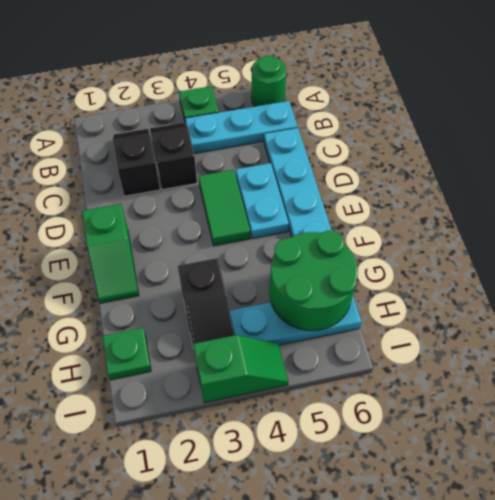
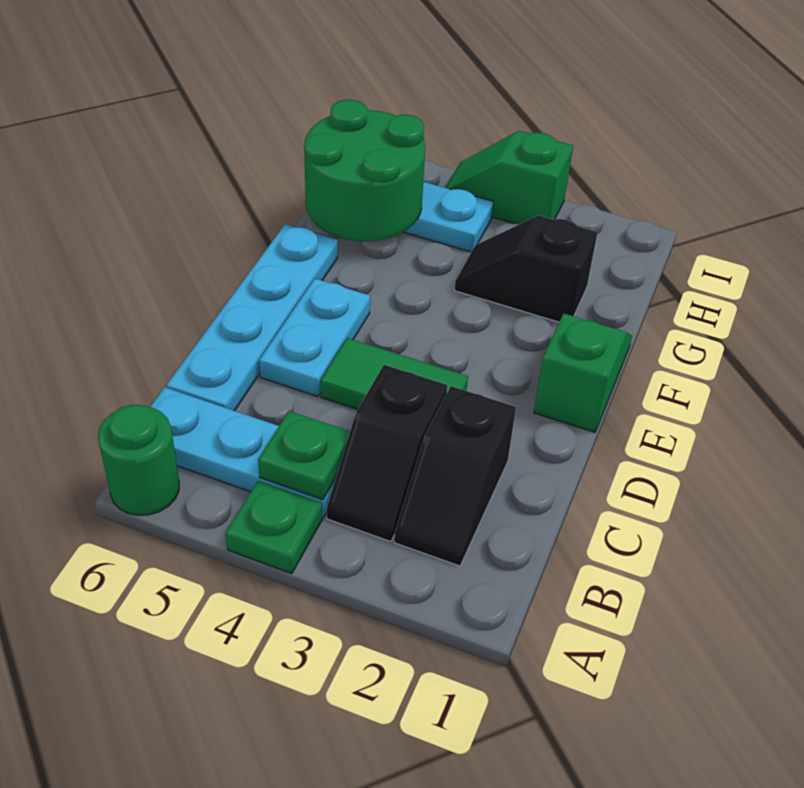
green tile D4:E4 level 1 -> green tile D3:D4 level 1
black slope G3:H3 level 1 top G -> black slope G2:G3 level 1 top 2
green plate H1 level 1 -> green plate B4 level 2

